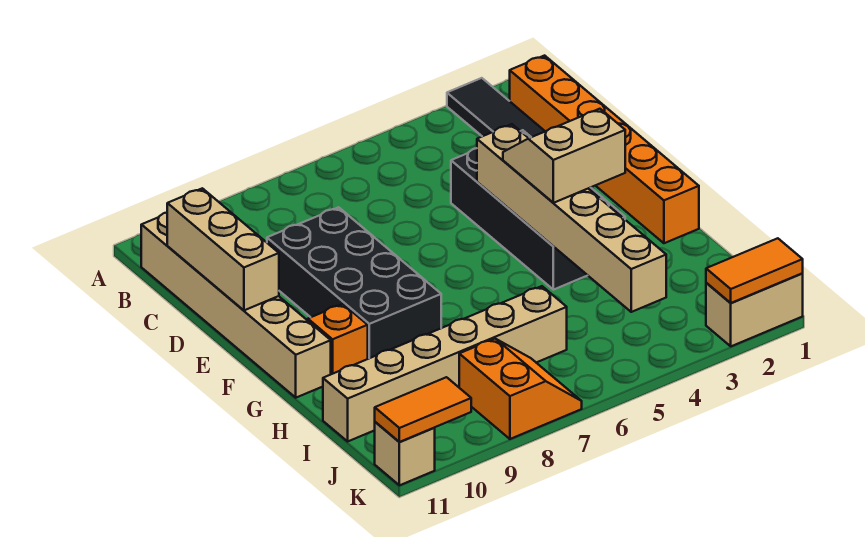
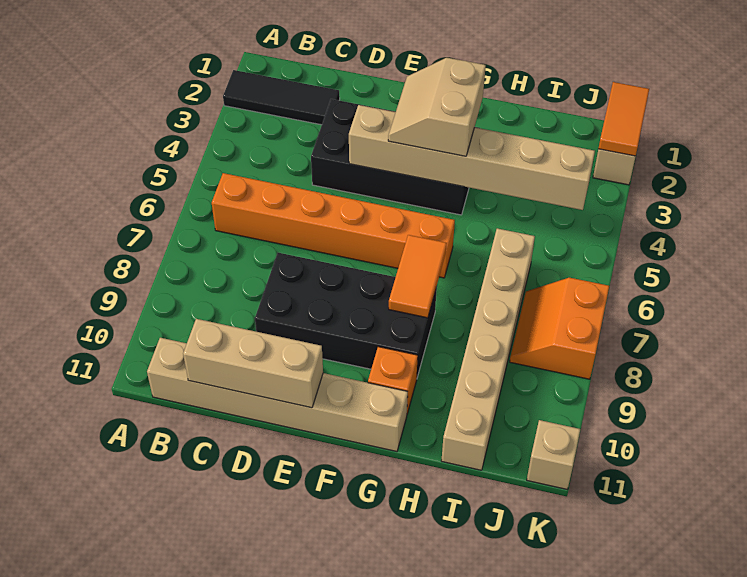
orange brick B1:G1 level 1 -> orange brick B6:G6 level 1
orange slope J7:K8 level 1 top 8 -> orange slope J7:K8 level 1 top K
orange tile K10:K11 level 2 -> orange tile G7:G8 level 2

